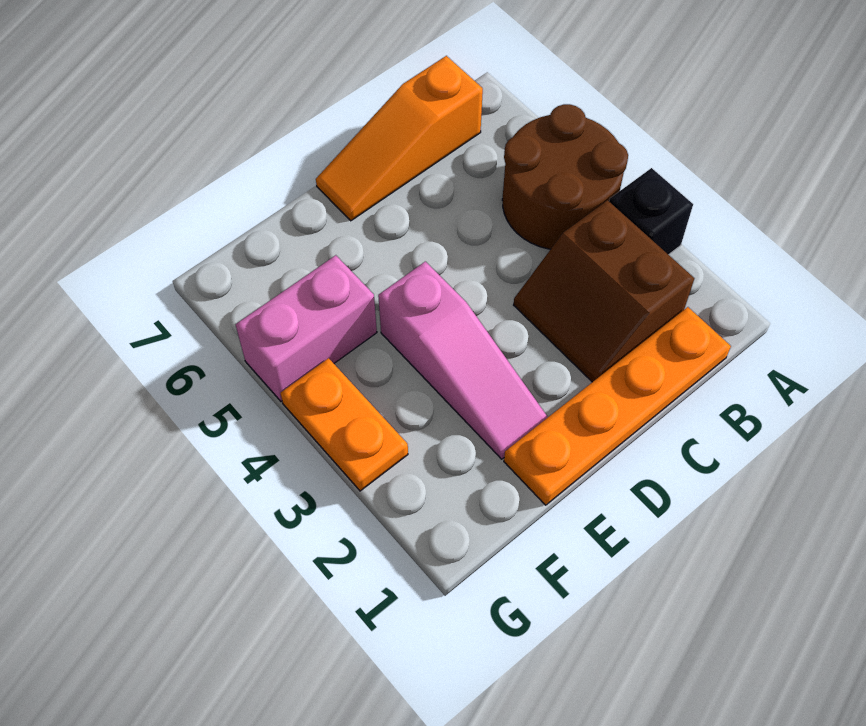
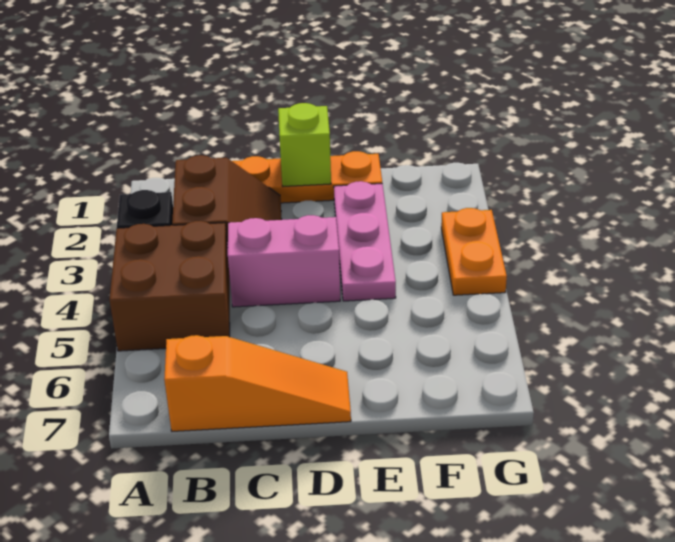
brown round brick A4:B5 level 1 -> brown brick A4:B5 level 1
none -> lime brick D1 level 2
pink slope E2:E4 level 1 top 4 -> pink plate E2:E4 level 1
pink brick F5:G5 level 1 -> pink brick C4:D4 level 1

